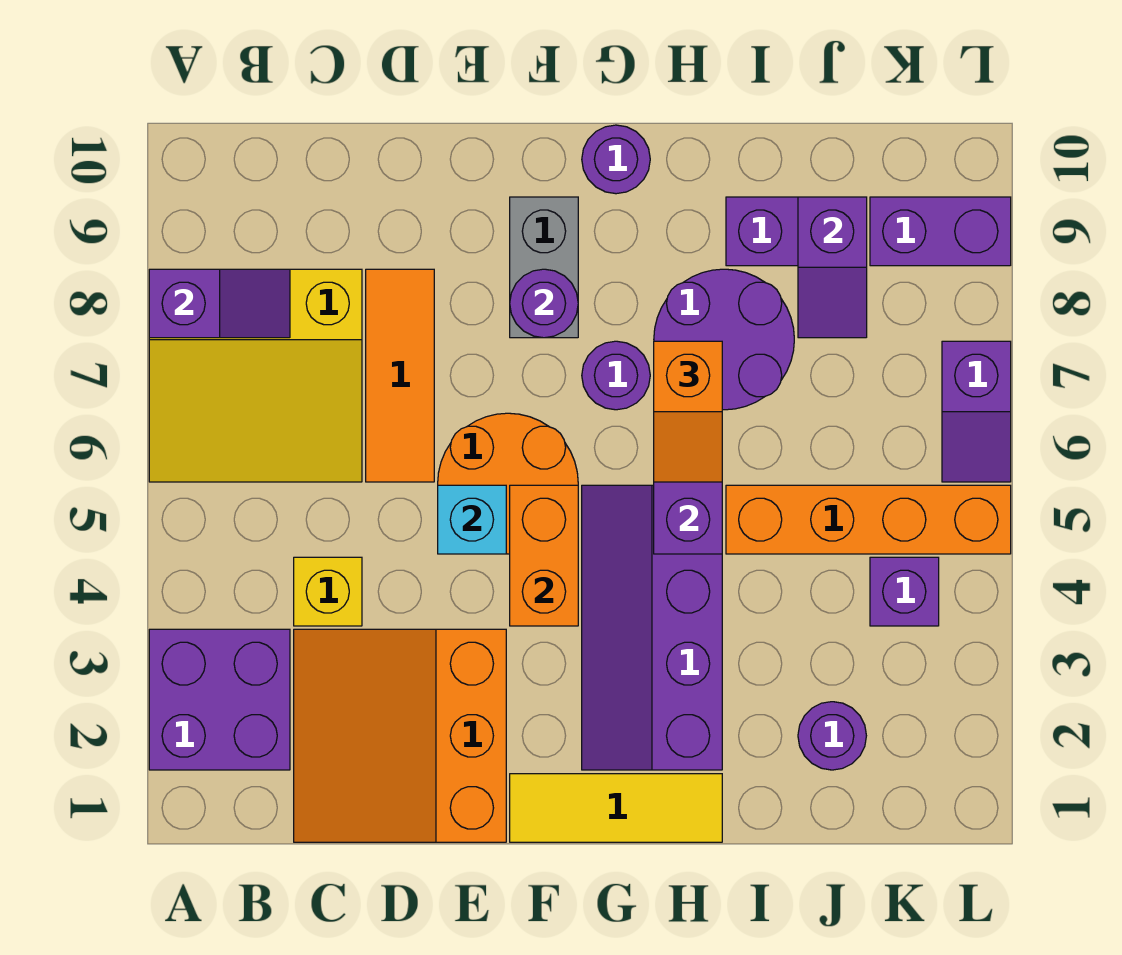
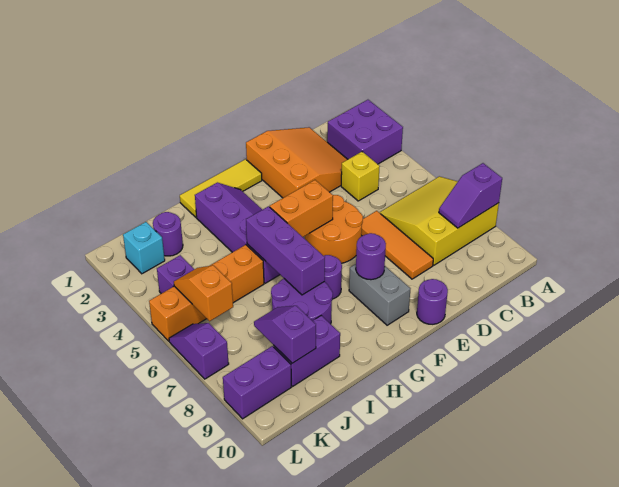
cyan brick E5 level 2 -> cyan brick K2 level 1
orange brick F4:F5 level 2 -> orange brick F5:G5 level 2
purple round brick G10 level 1 -> purple round brick E10 level 1
orange slope H6:H7 level 3 top 7 -> orange slope K5:K6 level 2 top 6

